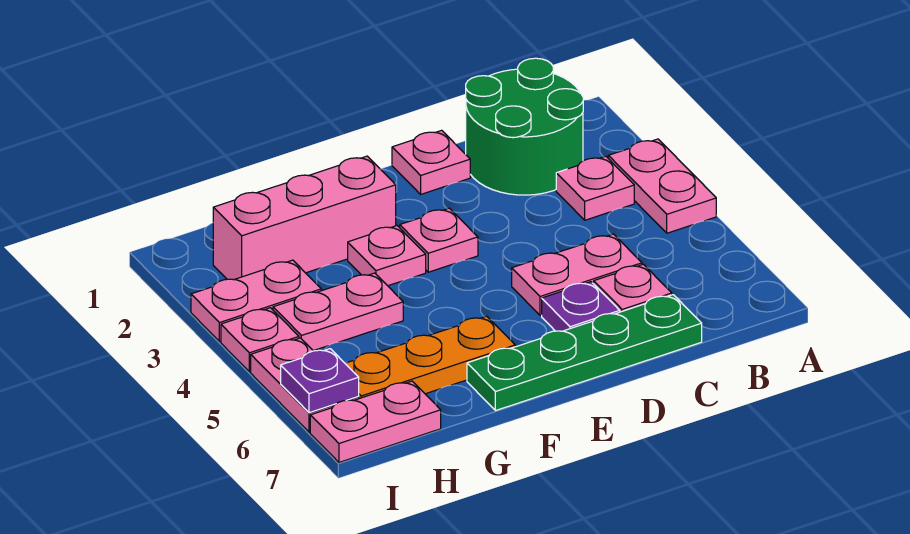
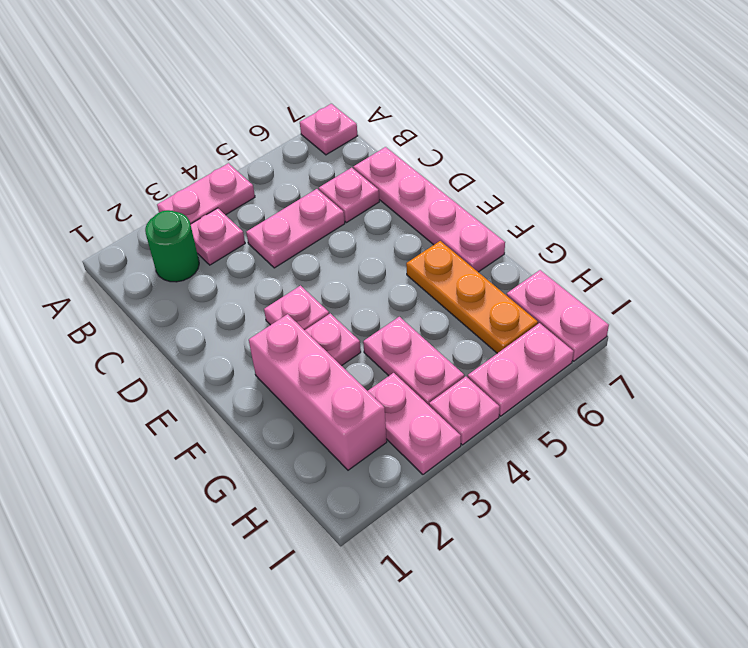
green round brick B1:C2 level 1 -> green round brick B2 level 1
pink plate C5:D5 level 1 -> pink plate C4:C5 level 1
green plate C7:F7 level 1 -> pink plate C7:F7 level 1
pink plate D1 level 1 -> pink plate A7 level 1
purple plate D6 level 1 -> none
purple plate I6 level 2 -> none

